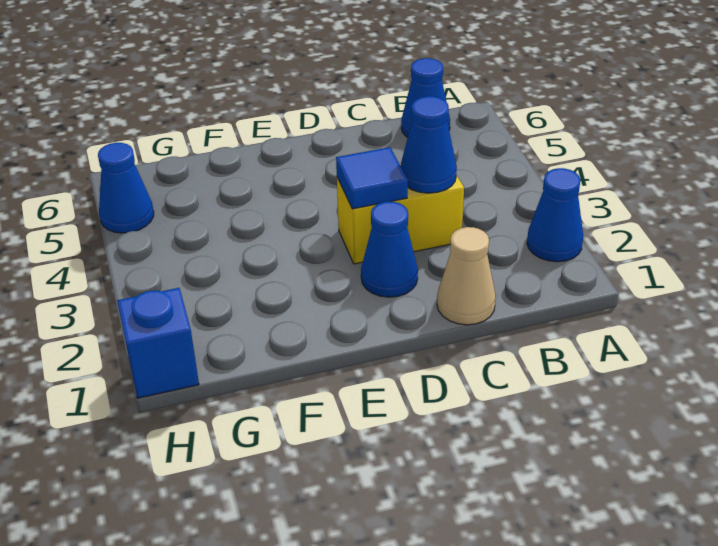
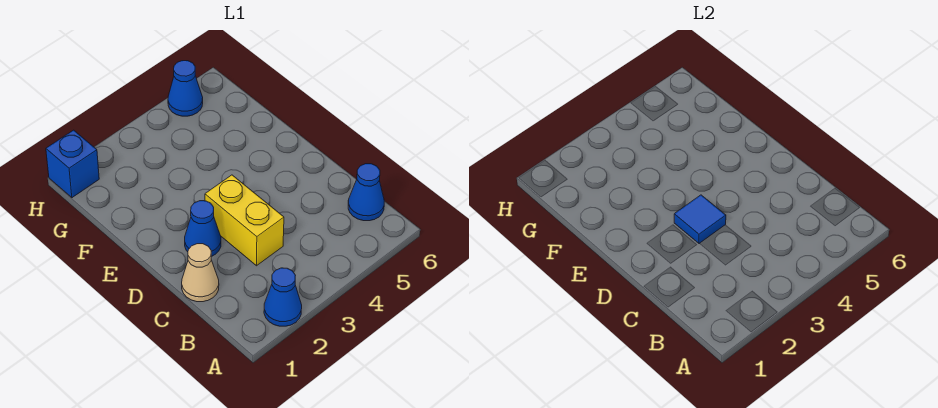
blue cone C3 level 2 -> none

